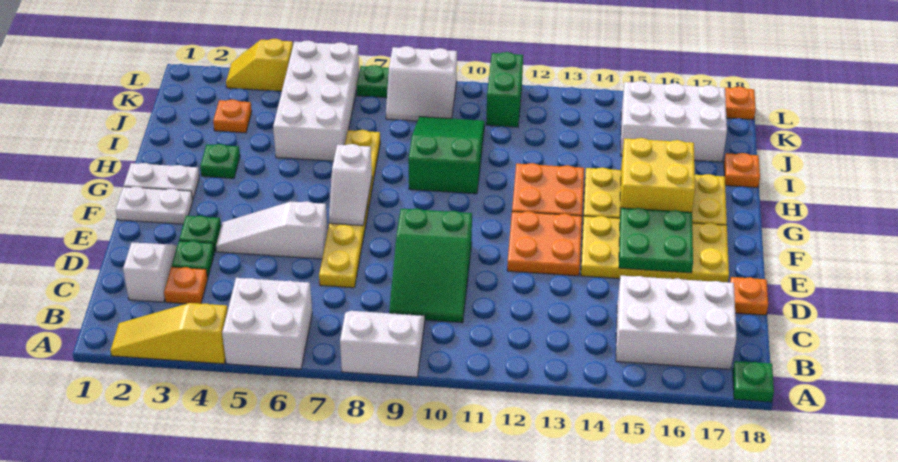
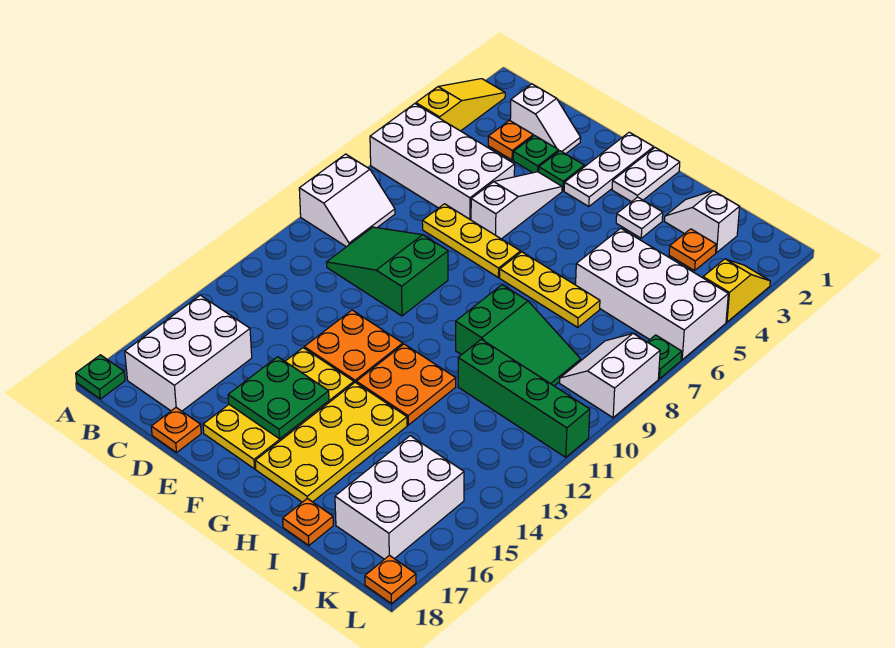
white brick A5:B6 level 1 -> white brick A5:D6 level 1
white plate F1:F2 level 1 -> white plate F1:F3 level 1
white slope F7:G7 level 2 top G -> white slope I2:J2 level 1 top J
yellow brick G15:H16 level 2 -> none
green plate H3 level 1 -> white plate H3 level 1
green brick K11:L11 level 1 -> green brick I11:L11 level 1

